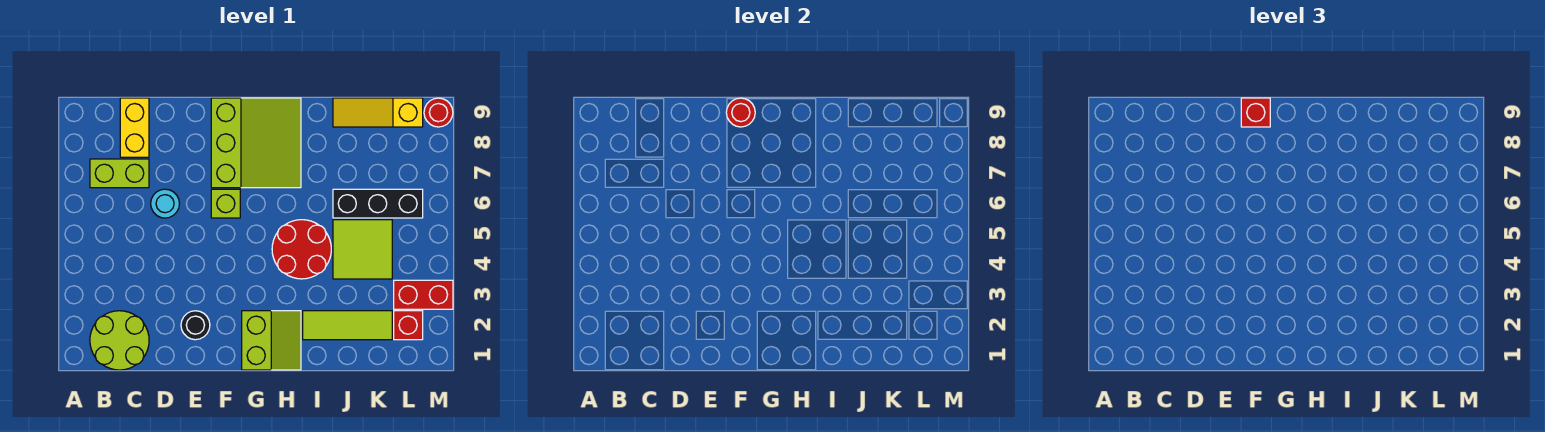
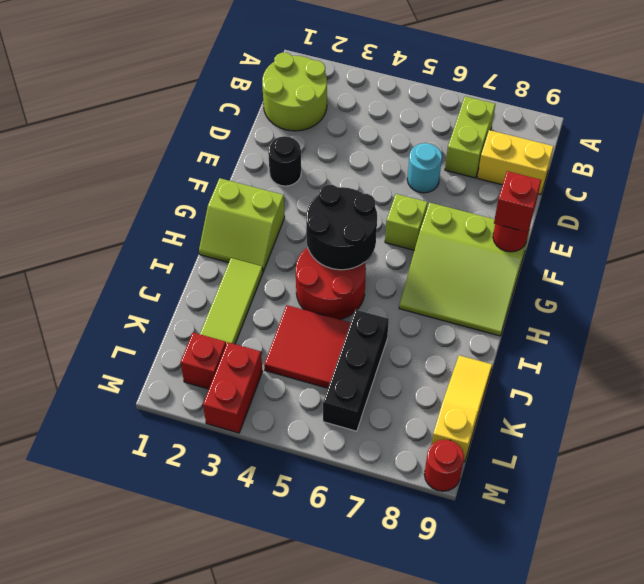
none -> black round brick G4:H5 level 2
lime tile J4:K5 level 1 -> red tile J4:K5 level 1

